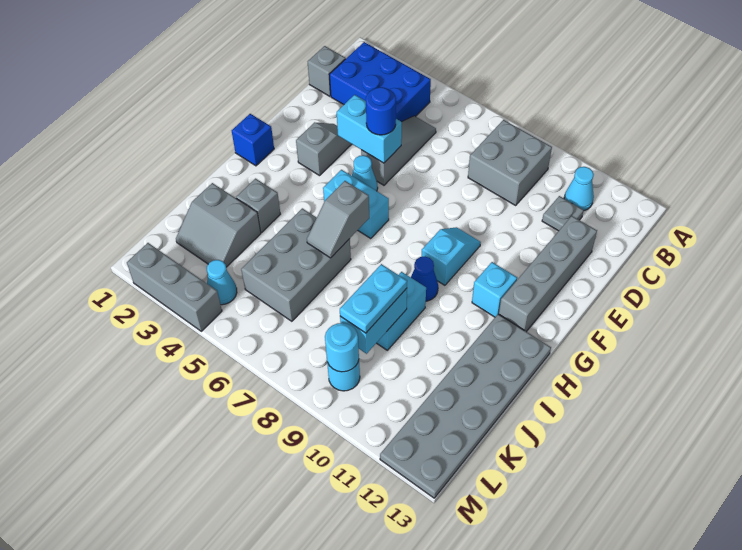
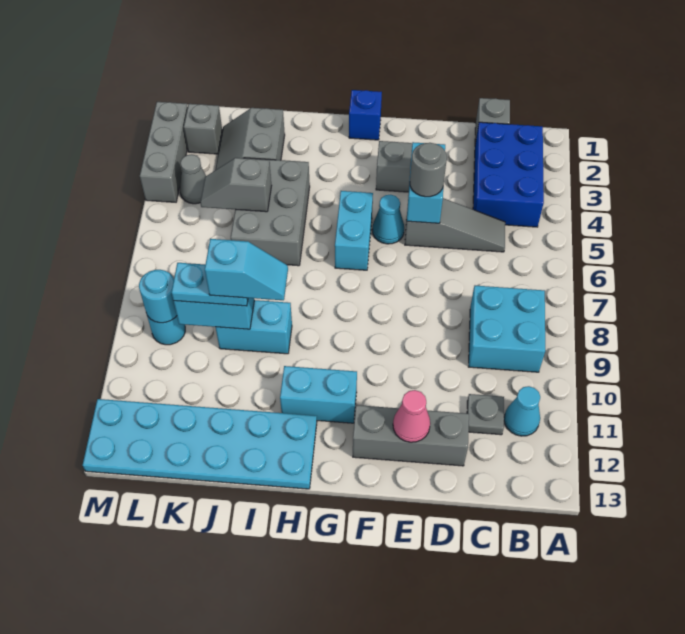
grey brick B8:C9 level 1 -> cyan brick B8:C9 level 1
grey brick D12:G12 level 1 -> grey brick D12:F12 level 1
blue round brick E5 level 3 -> grey round brick E5 level 3
none -> pink cone E12 level 2
cyan slope F9:G9 level 1 top G -> cyan slope I9:J9 level 4 top J
cyan brick G11 level 1 -> cyan brick G11:H11 level 1
grey slope H6:I6 level 2 top H -> grey slope J5:K5 level 2 top J
blue cone H9 level 1 -> none
grey plate H12:M13 level 1 -> cyan plate H12:M13 level 1
grey brick I3 level 1 -> grey brick L2 level 1
grey brick I5:K6 level 1 -> grey brick I4:J6 level 1
cyan cone L4 level 1 -> grey cone L4 level 1

